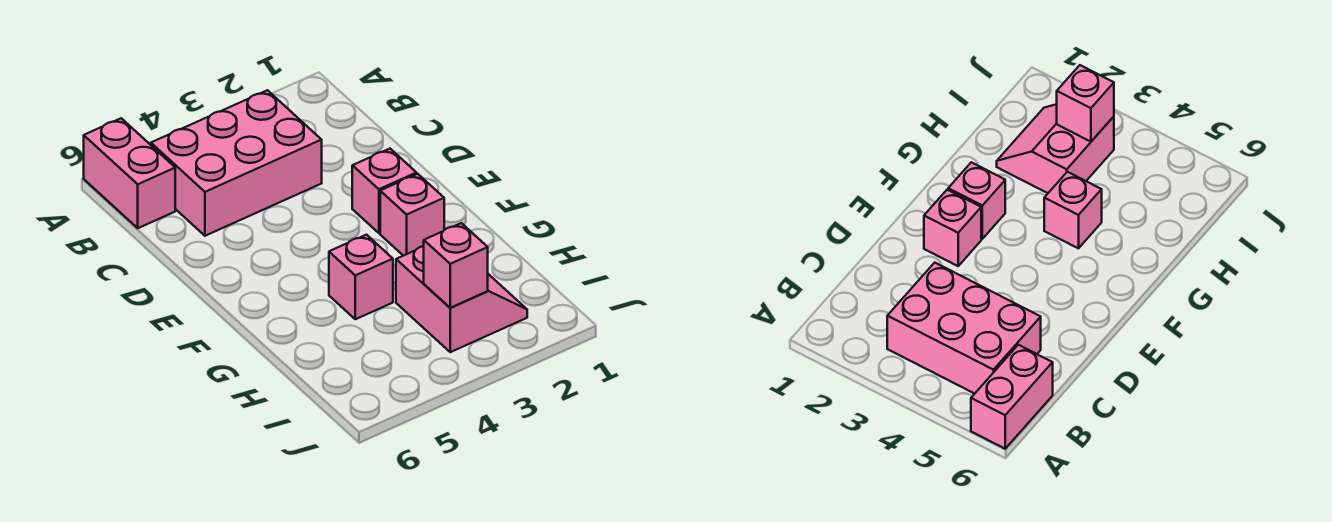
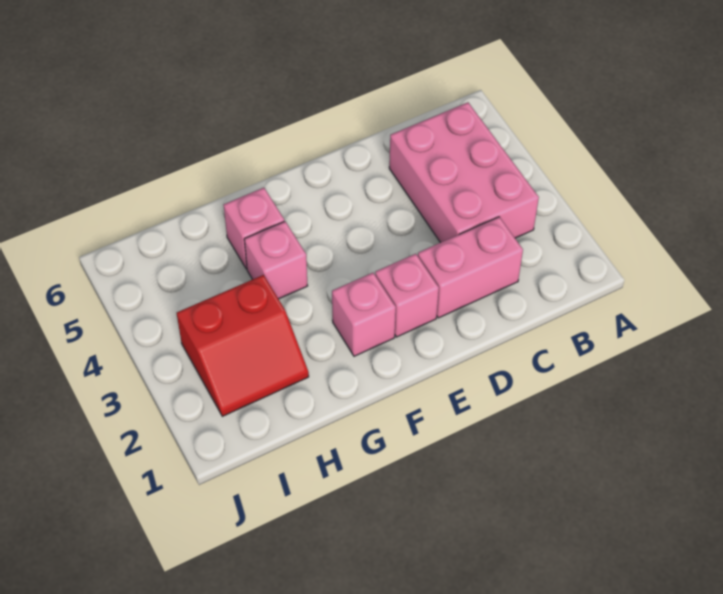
pink brick A6:B6 level 1 -> pink brick C2:D2 level 1
pink slope H2:I3 level 1 top 3 -> red slope H2:I3 level 1 top 3
pink brick I3 level 2 -> pink brick G5 level 1

